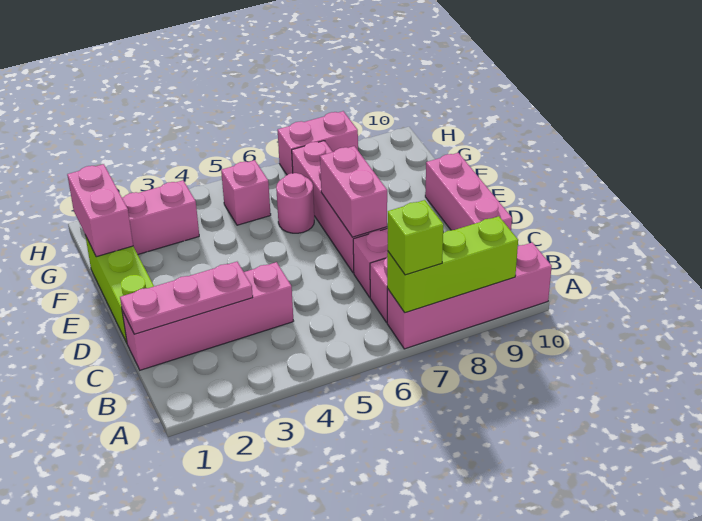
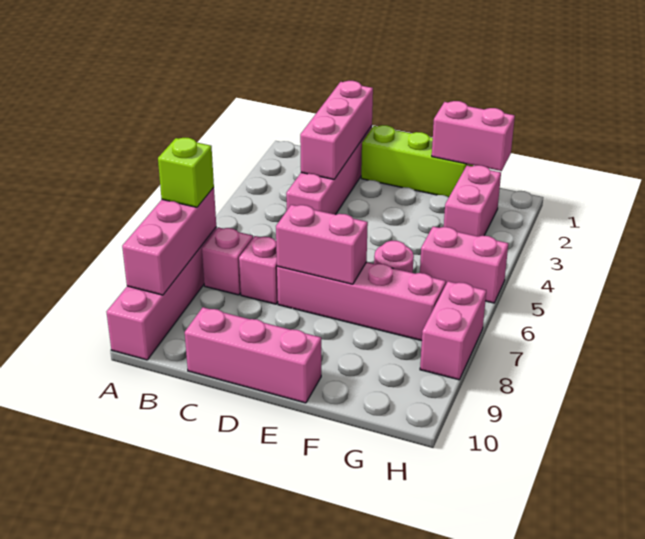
lime brick A7:A9 level 2 -> pink brick A7:A9 level 2
pink plate C1:C3 level 2 -> pink brick C1:C3 level 2
pink brick G5 level 1 -> pink brick G5:H5 level 1

